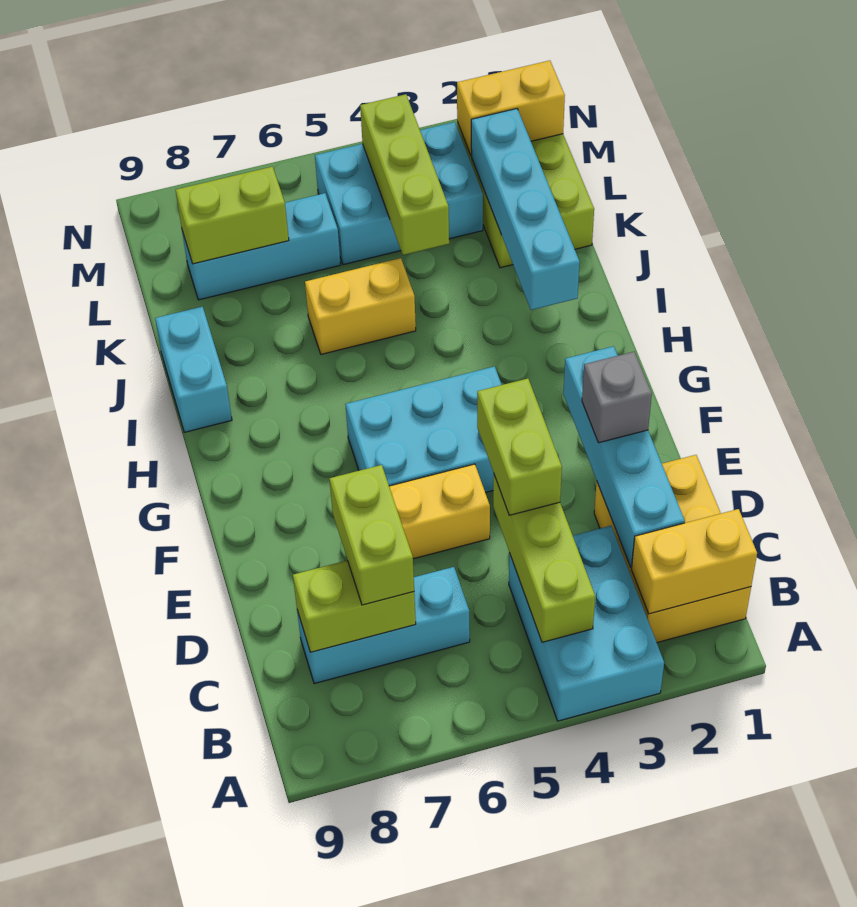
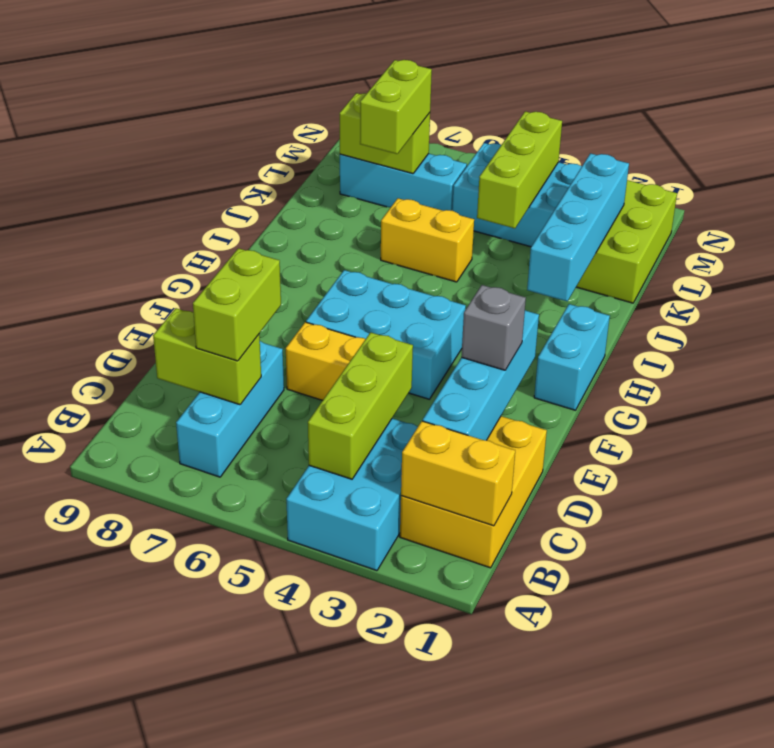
cyan brick C6:C8 level 1 -> cyan brick B7:D7 level 1
lime brick D4:E4 level 3 -> lime brick K7:L7 level 3
cyan brick I9:J9 level 1 -> cyan brick G1:H1 level 1
yellow brick M1:M2 level 2 -> none

